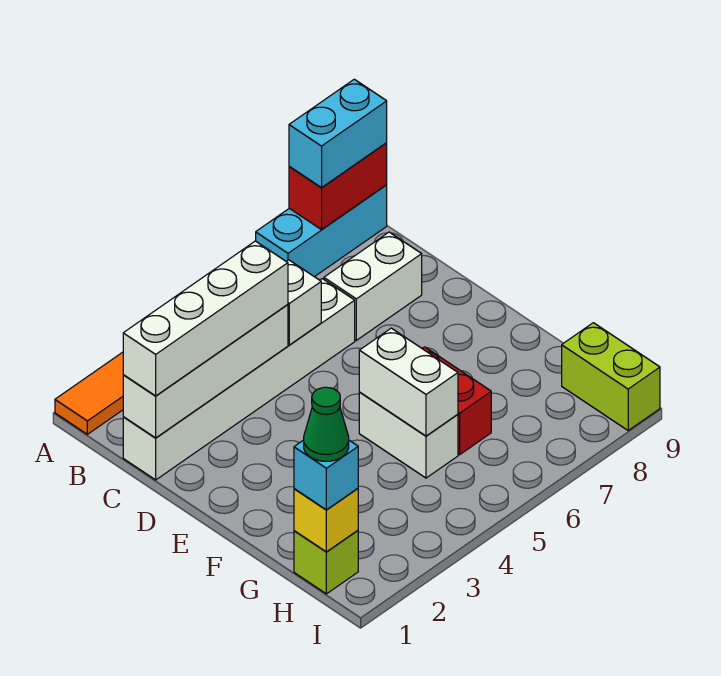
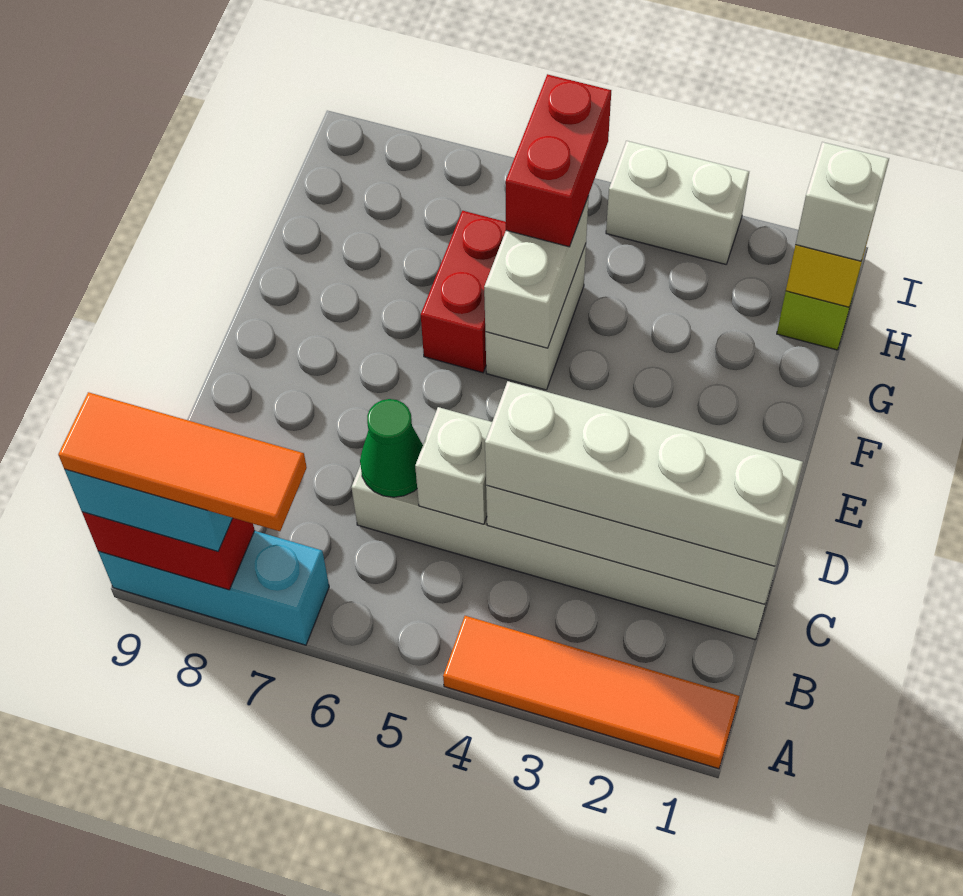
none -> orange tile A7:A9 level 4
white brick C7:C8 level 1 -> white brick I3:I4 level 1
none -> red brick G5:H5 level 3
cyan brick H1 level 3 -> white brick H1 level 3
green cone H1 level 4 -> green cone C6 level 2
lime brick H9:I9 level 1 -> none

